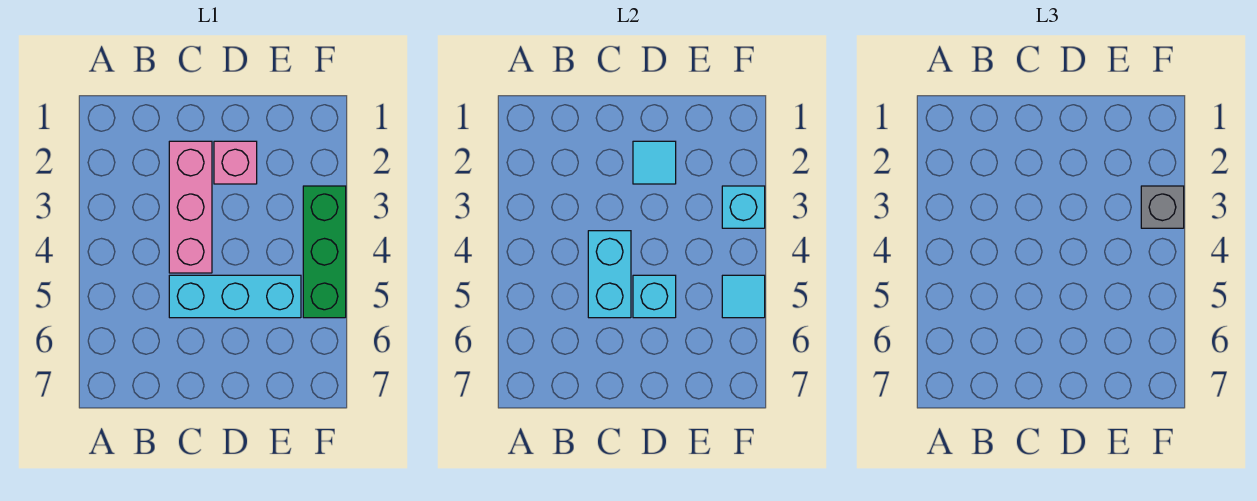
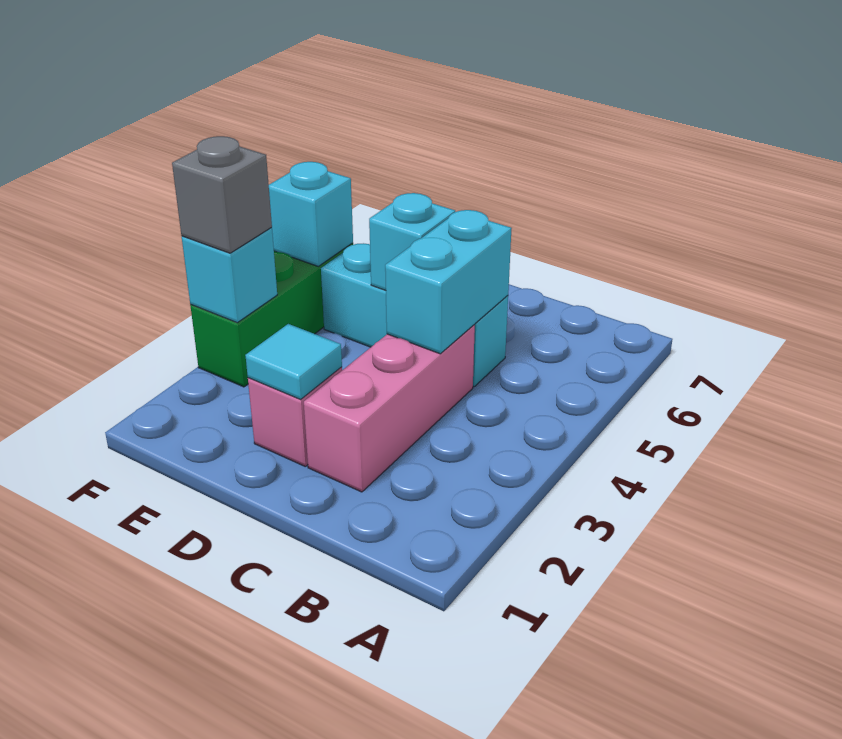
cyan tile F5 level 2 -> cyan brick F5 level 2

